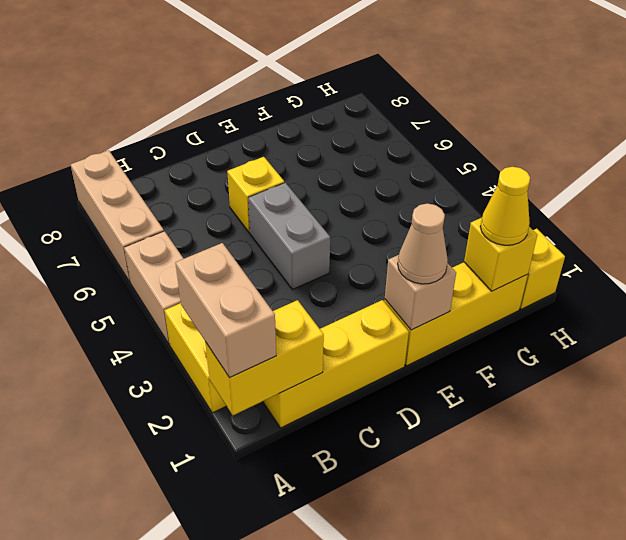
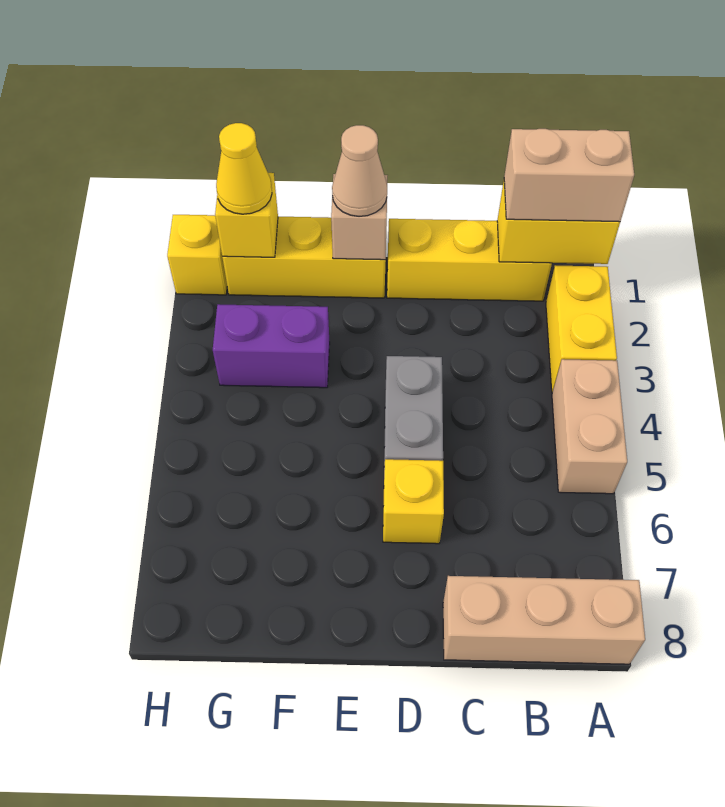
tan brick A1:A2 level 3 -> tan brick A1:B1 level 3
tan brick A6:A8 level 1 -> tan brick A8:C8 level 1
none -> purple brick F3:G3 level 1

